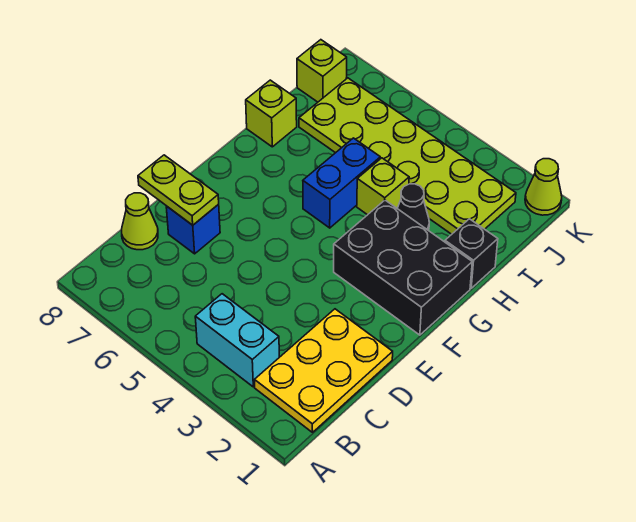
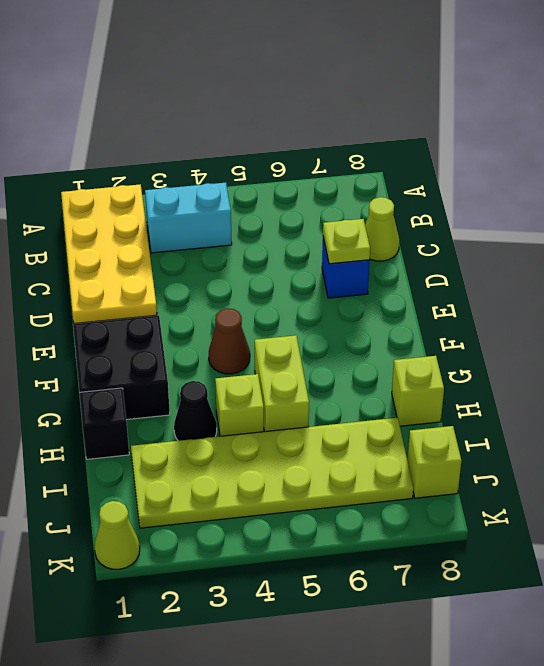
yellow plate B1:D2 level 1 -> yellow plate A1:D2 level 1
lime plate D7:D8 level 2 -> lime plate D7 level 2
black brick F1:G3 level 1 -> black brick F1:G2 level 1
none -> brown cone F4 level 1
blue brick G5:H5 level 1 -> lime brick G5:H5 level 1

